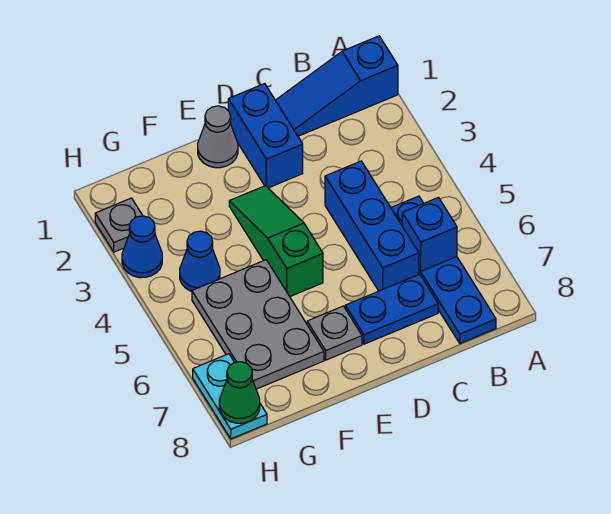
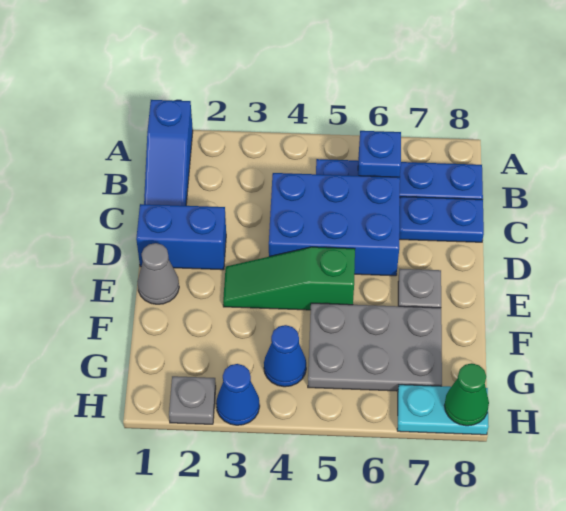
blue brick C4:C6 level 1 -> blue brick C4:D6 level 1
blue plate C7:D7 level 1 -> blue plate C7:C8 level 1

